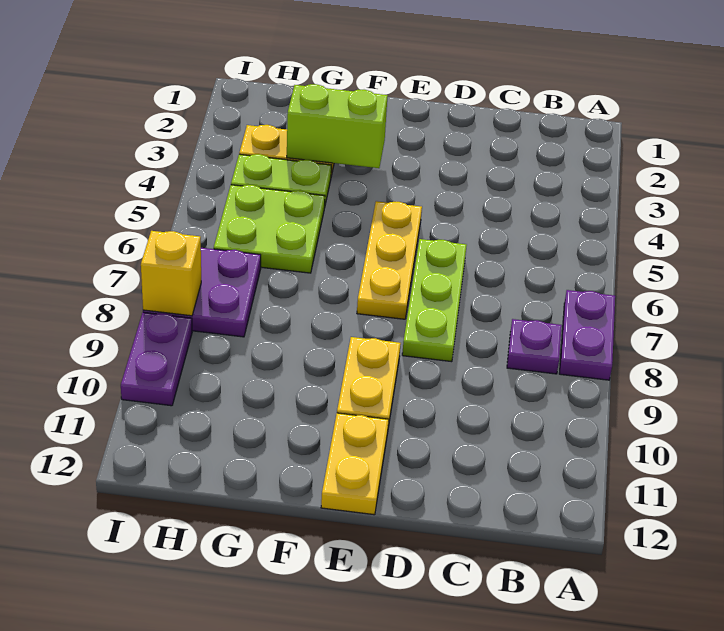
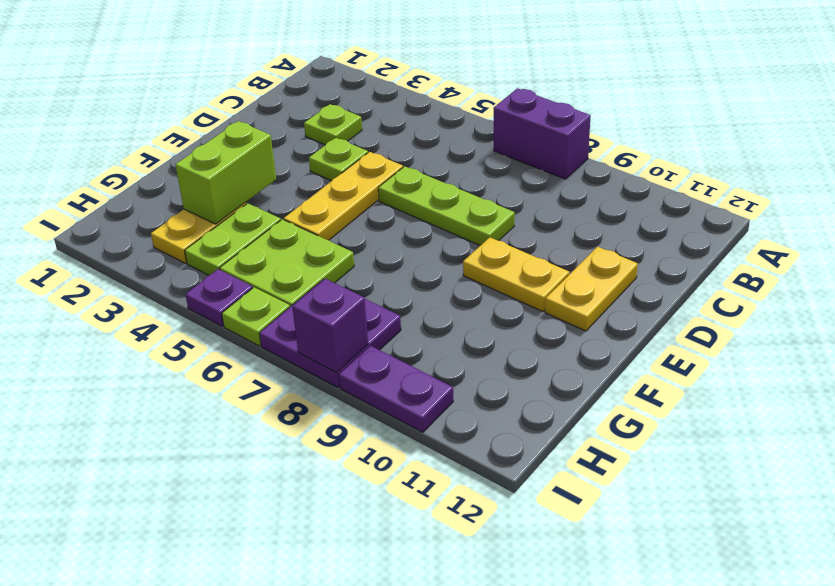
purple plate A7:A8 level 1 -> purple brick A7:A8 level 1
purple plate B8 level 1 -> purple plate I5 level 1
none -> lime plate C3 level 1
none -> lime plate D4 level 1
yellow plate E5:E7 level 1 -> yellow plate D5:F5 level 1
yellow plate E11:E12 level 1 -> yellow plate D11:E11 level 1
none -> lime plate I6 level 1
yellow brick I8 level 2 -> purple brick I8 level 2

